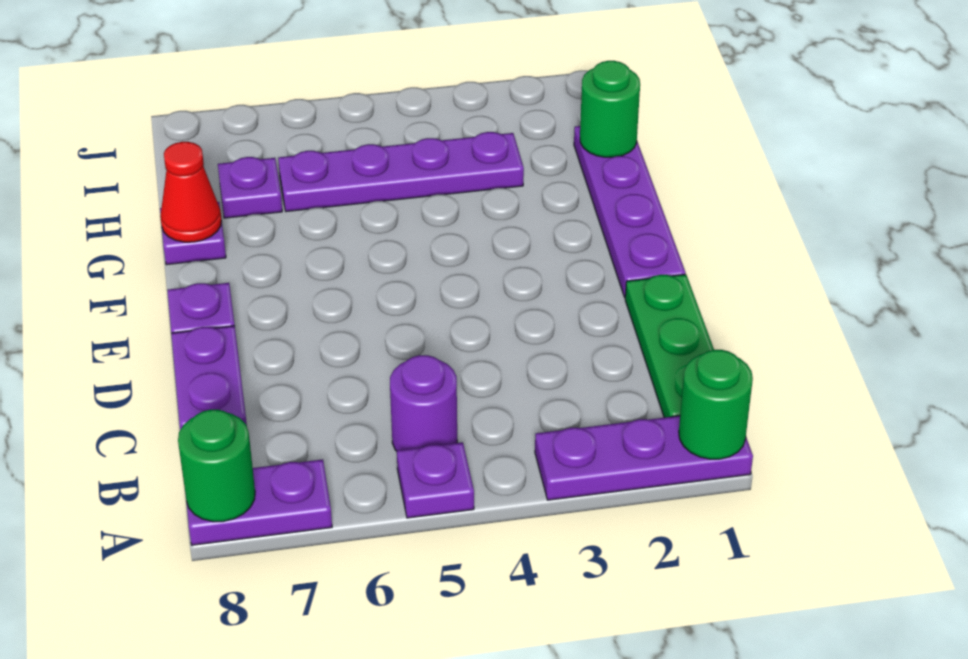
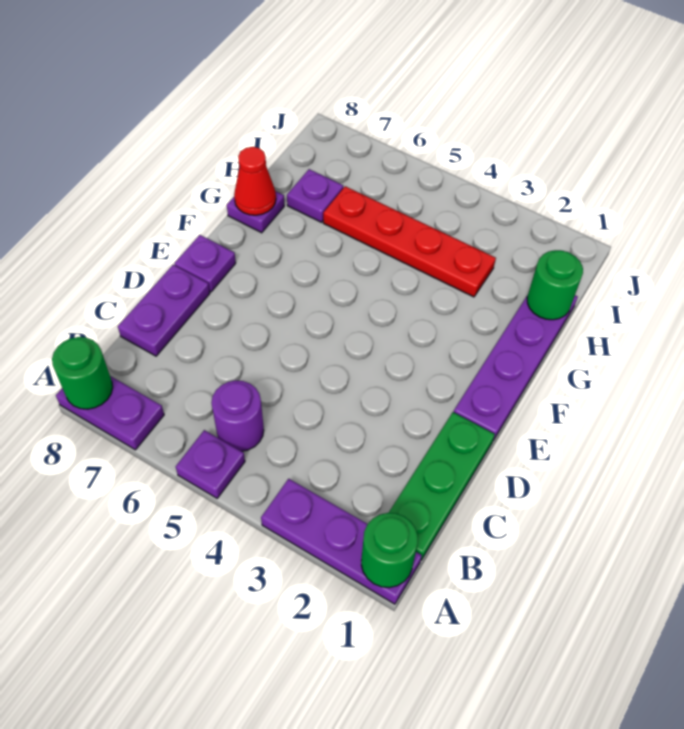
purple plate H3:H6 level 1 -> red plate H3:H6 level 1

